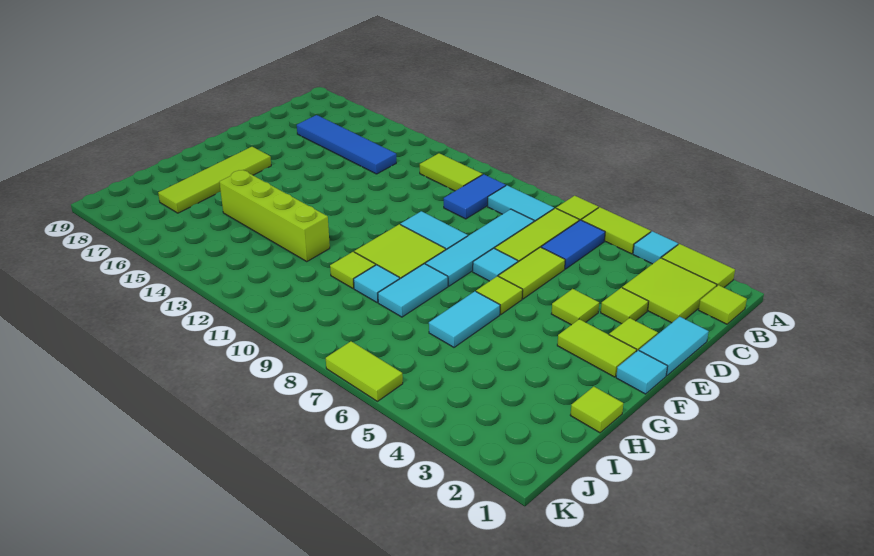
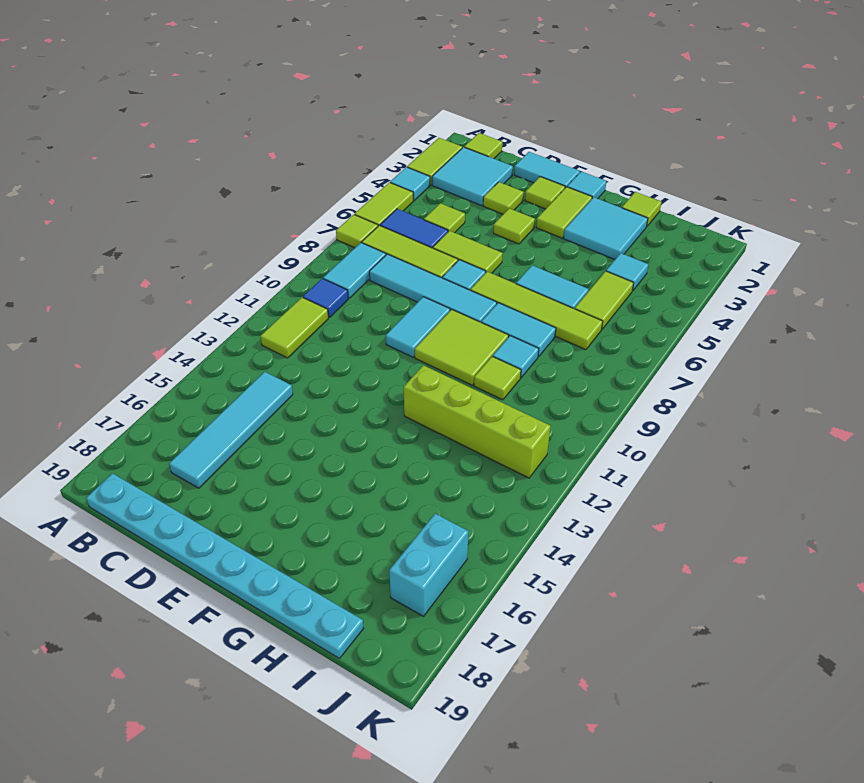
lime tile B2:C3 level 1 -> cyan tile B2:C3 level 1
blue tile B10:C10 level 1 -> blue tile B10 level 1
none -> cyan plate B19:I19 level 1
blue tile C14:C17 level 1 -> cyan tile C14:C17 level 1
lime tile F6 level 1 -> lime tile C5 level 1
lime tile F17:I17 level 1 -> lime tile F7:I7 level 1
none -> cyan tile G2:H3 level 1
lime brick H12:H15 level 1 -> lime brick G12:J12 level 1
none -> cyan tile I4 level 1
none -> cyan brick J16:J17 level 1
lime tile K6:K7 level 1 -> lime tile I5:I6 level 1

